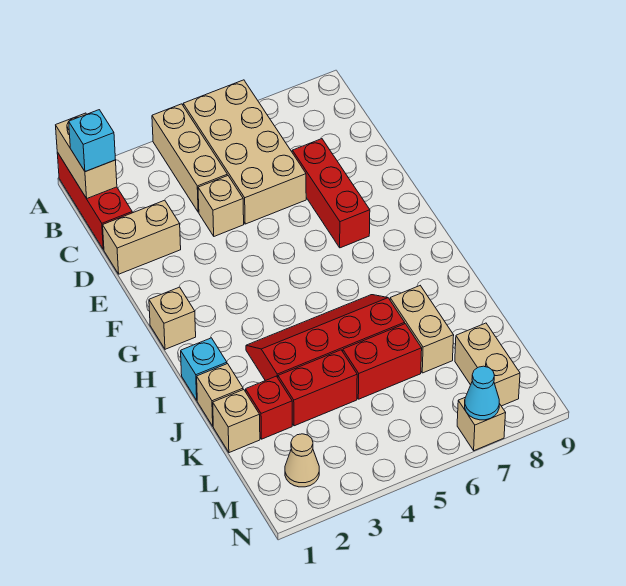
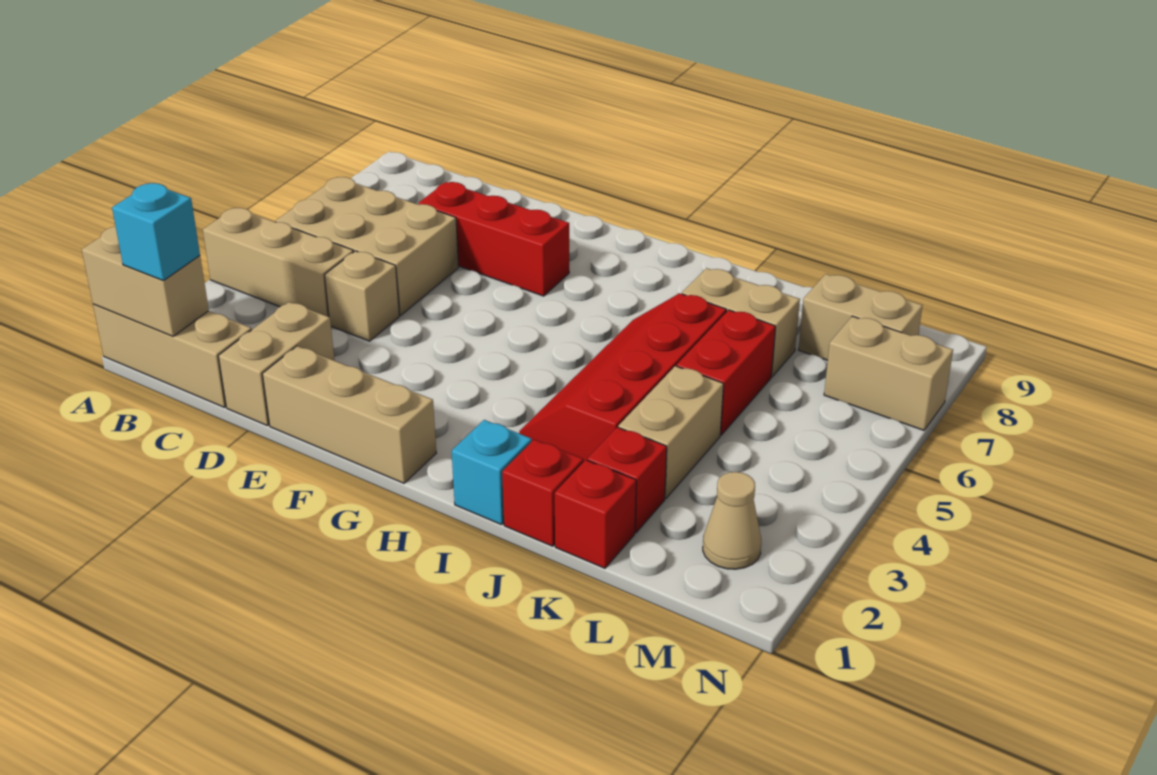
red brick A1:C1 level 1 -> tan brick A1:C1 level 1
tan brick A5:D6 level 1 -> tan brick B5:D6 level 1
tan brick G1 level 1 -> tan brick E1:G1 level 1
tan brick J1 level 1 -> red brick J1 level 1
tan brick K1 level 1 -> red brick K1 level 1
red brick K3:K4 level 1 -> tan brick K3:K4 level 1
tan brick N7 level 1 -> tan brick M7:N7 level 1
cyan cone N7 level 2 -> none

